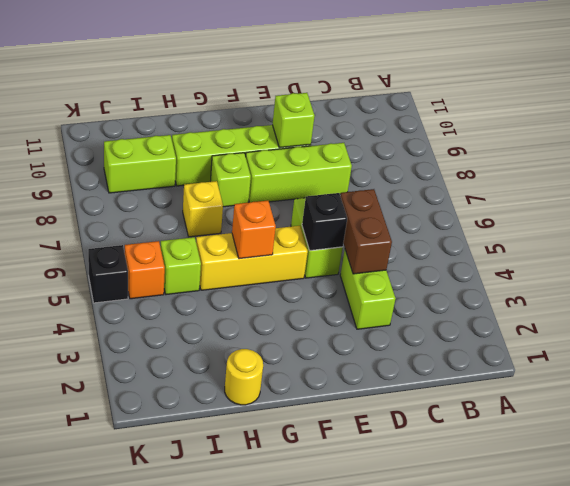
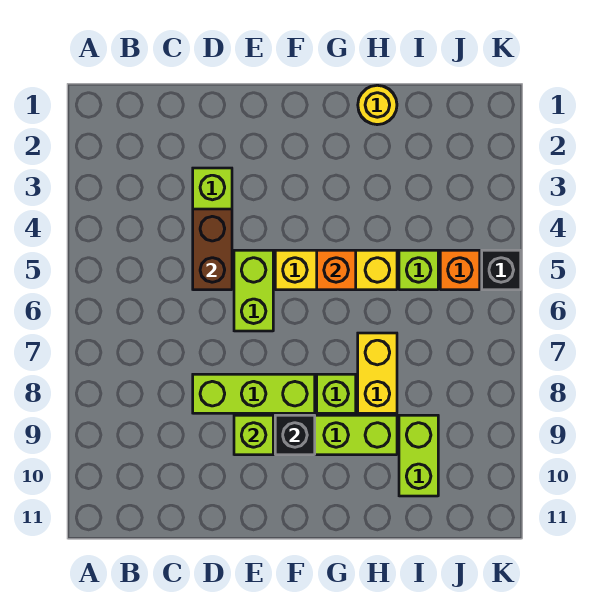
black brick E5 level 2 -> black brick F9 level 2
yellow brick H7 level 1 -> yellow brick H7:H8 level 1
lime brick I9:J9 level 1 -> lime brick I9:I10 level 1

